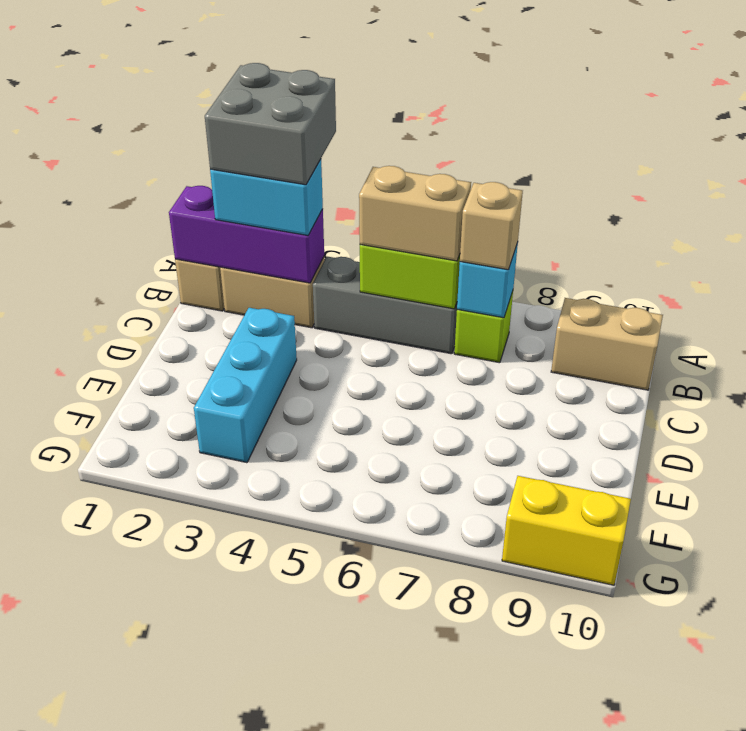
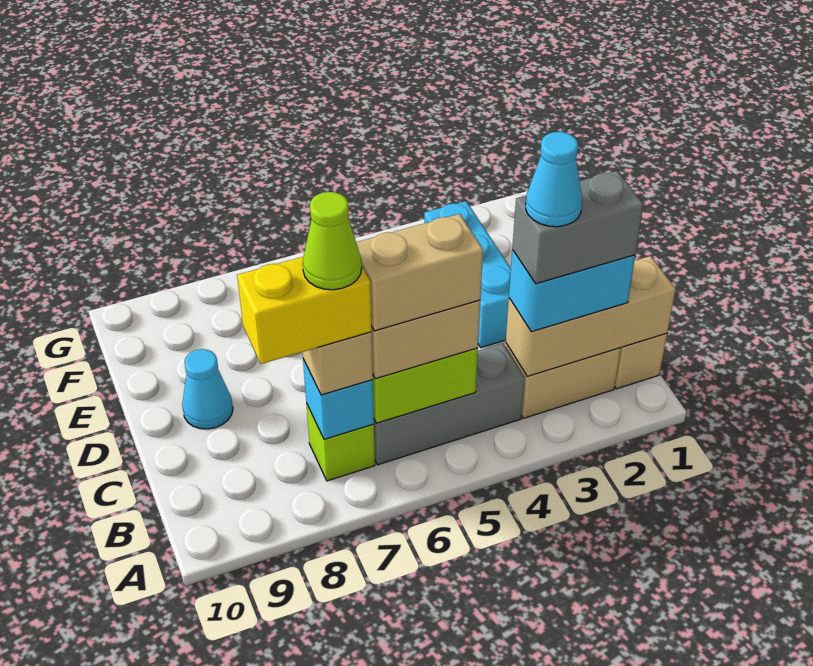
grey brick A2:B3 level 4 -> grey brick B2:B3 level 4
purple brick B1:B3 level 2 -> tan brick B1:B3 level 2
none -> cyan cone B3 level 5
none -> lime cone B7 level 5
tan brick B9:B10 level 1 -> tan brick B5:B6 level 4
none -> cyan cone D9 level 1
yellow brick G9:G10 level 1 -> yellow brick B7:B8 level 4

